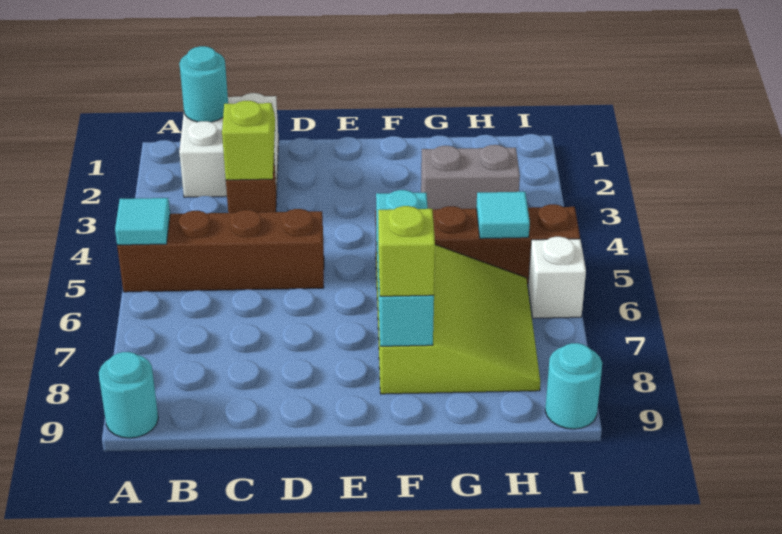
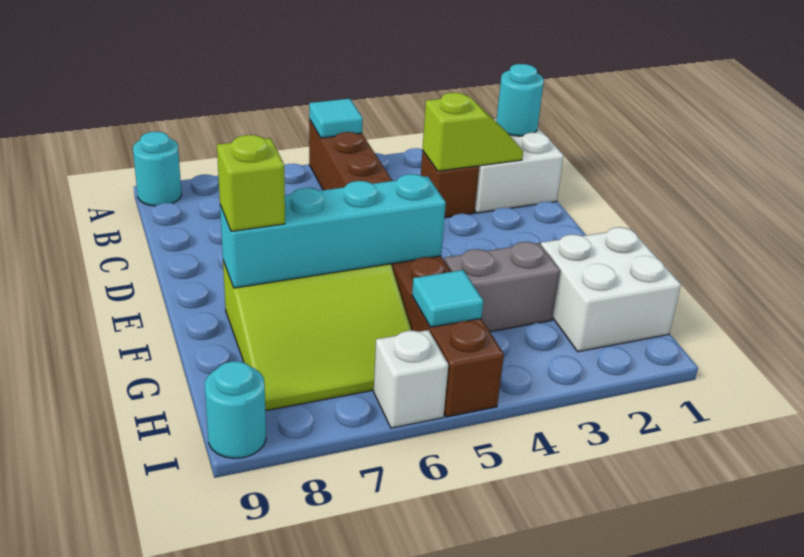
cyan brick F6:F8 level 2 -> cyan brick F5:F8 level 2
none -> white brick G1:H2 level 1
grey brick G3:H3 level 1 -> grey brick G3:G4 level 1

